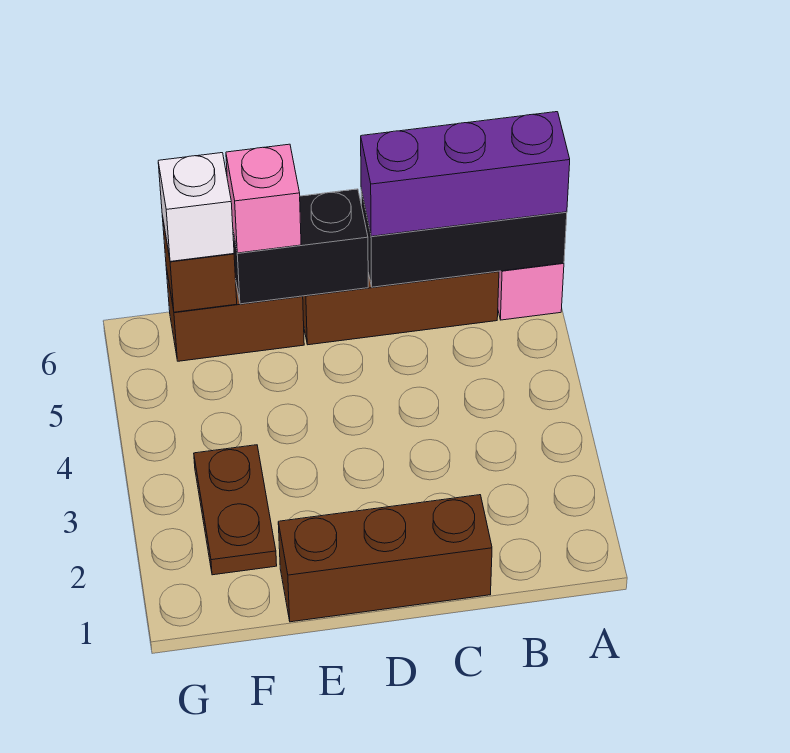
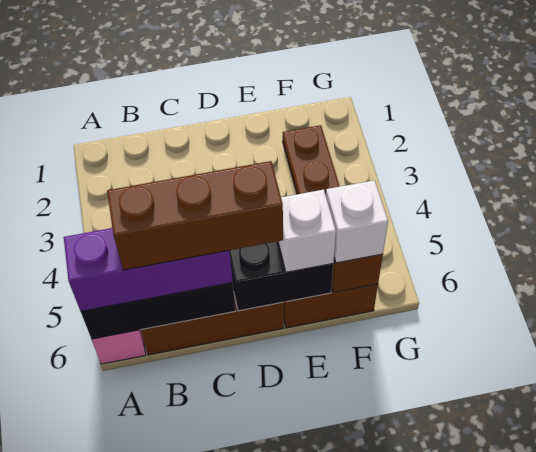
brown brick C1:E1 level 1 -> brown brick B6:D6 level 4
pink brick E6 level 3 -> white brick E6 level 3

